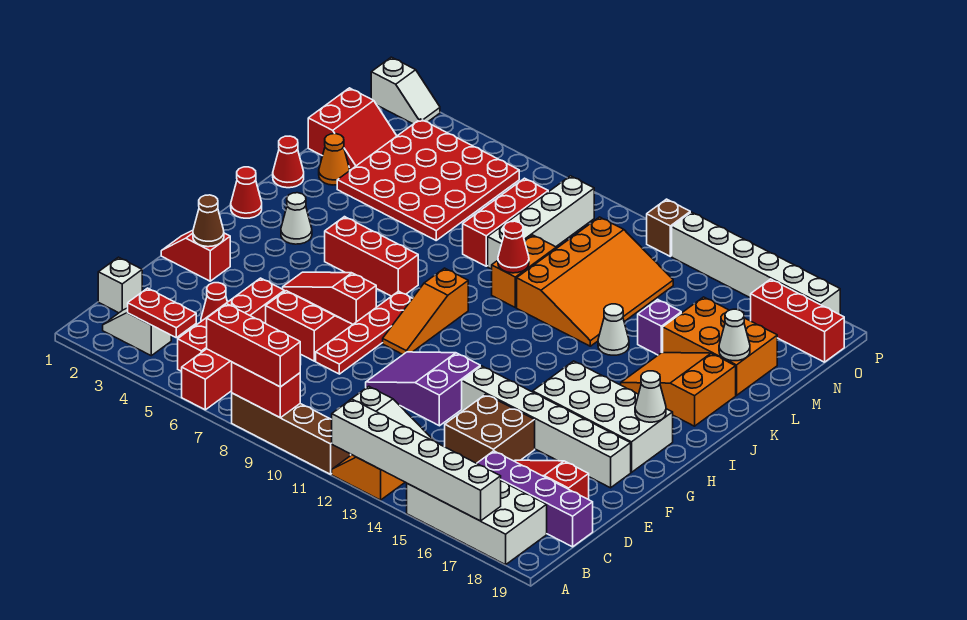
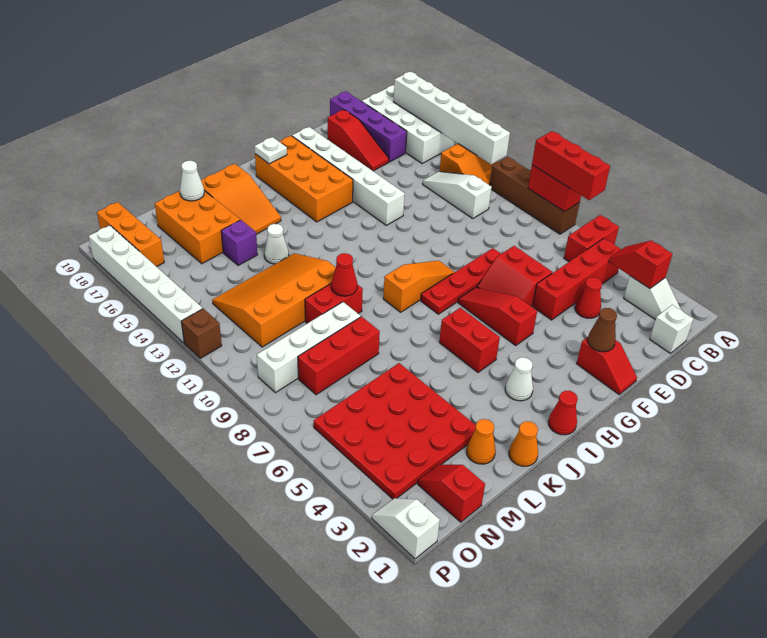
red plate B3:B4 level 2 -> red slope B3:B4 level 2 top 3
brown brick D14:E15 level 1 -> none
purple slope E10:F12 level 1 top 12 -> none
red slope G5:G7 level 1 top 7 -> red slope G5:G7 level 1 top 5
white brick G15:H18 level 1 -> orange brick G15:H18 level 1
white cone H18 level 2 -> white plate H18 level 2
red brick I5:I7 level 1 -> red brick I5:I6 level 1
red cone K1 level 1 -> orange cone K1 level 1
orange brick K10:L10 level 1 -> red brick K10:L10 level 1
red slope M1:N2 level 1 top 1 -> red slope N1:N2 level 1 top 1
red brick O17:O19 level 1 -> orange brick O17:O19 level 1

